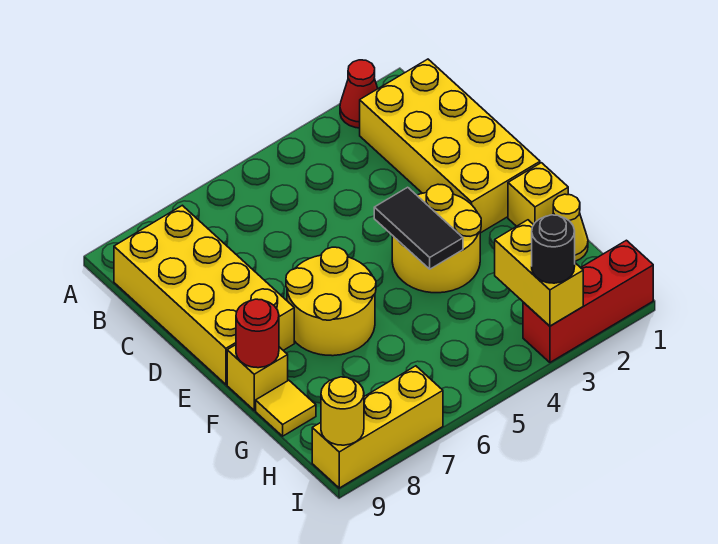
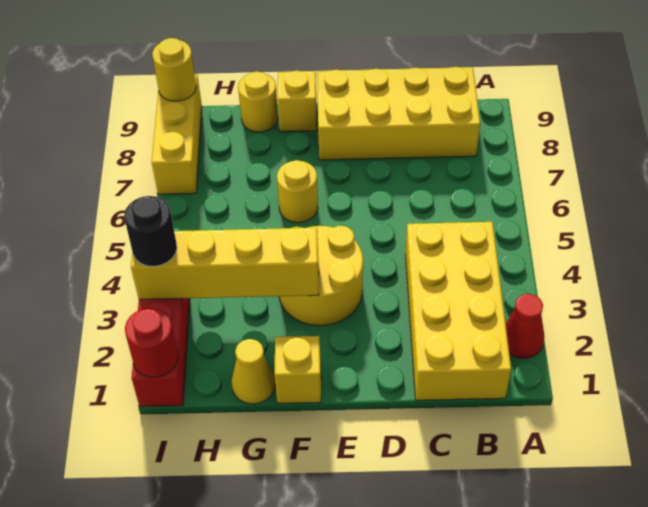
yellow brick B1:E2 level 1 -> yellow brick B1:C4 level 1
black tile E4:F4 level 2 -> none
yellow round brick E6:F7 level 1 -> yellow round brick F6 level 1
red round brick F9 level 2 -> red round brick I1 level 2
yellow tile G9 level 1 -> yellow round brick G9 level 1
yellow brick H3:I3 level 2 -> yellow brick F3:I3 level 2

